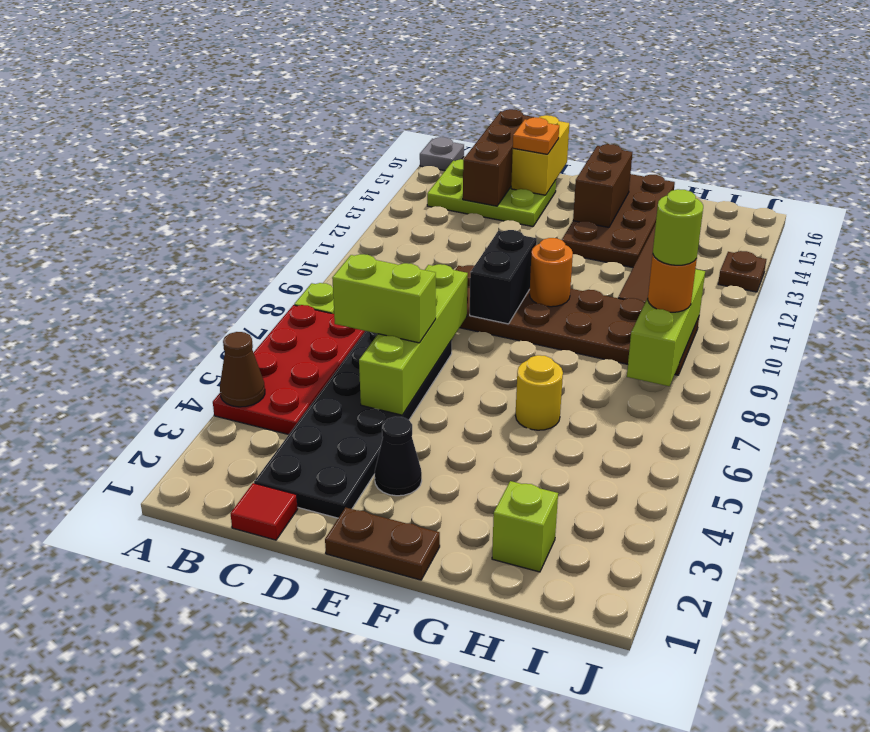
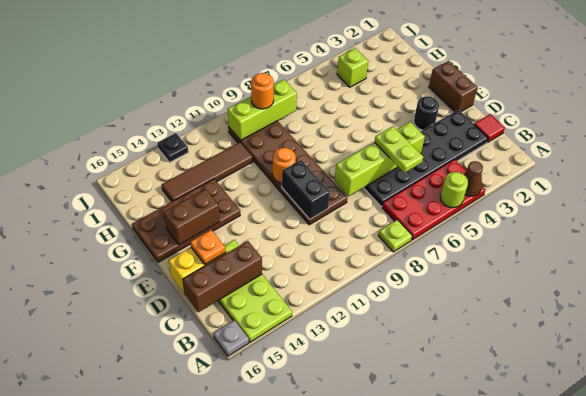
lime plate B14:D15 level 1 -> lime plate A14:D15 level 1
lime brick C6:D6 level 3 -> lime plate C6:D6 level 3
brown plate E1:F1 level 1 -> brown brick E1:F1 level 1
black cone E3 level 1 -> black round brick E3 level 1
black brick E9:E10 level 2 -> black brick D10:E10 level 2
yellow round brick G6 level 1 -> none
lime brick H2 level 1 -> lime brick I4 level 1
lime round brick I9 level 4 -> lime round brick A5 level 2
brown plate J13 level 1 -> black plate J13 level 1

